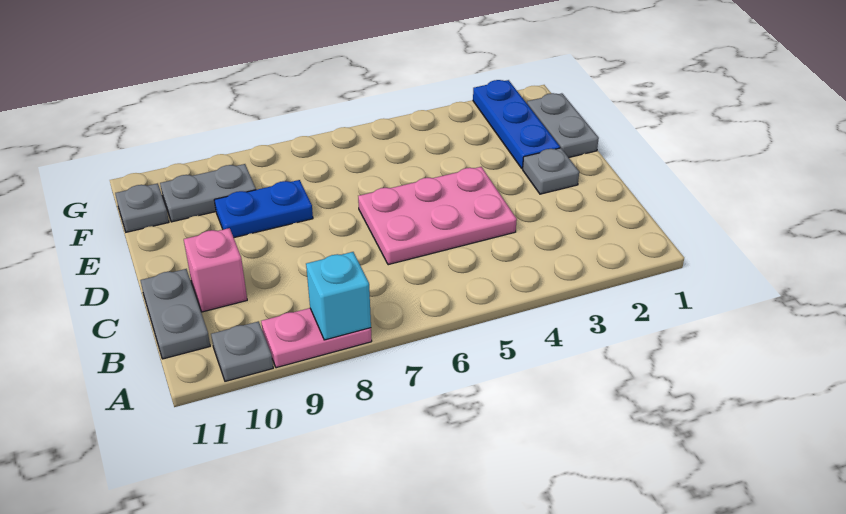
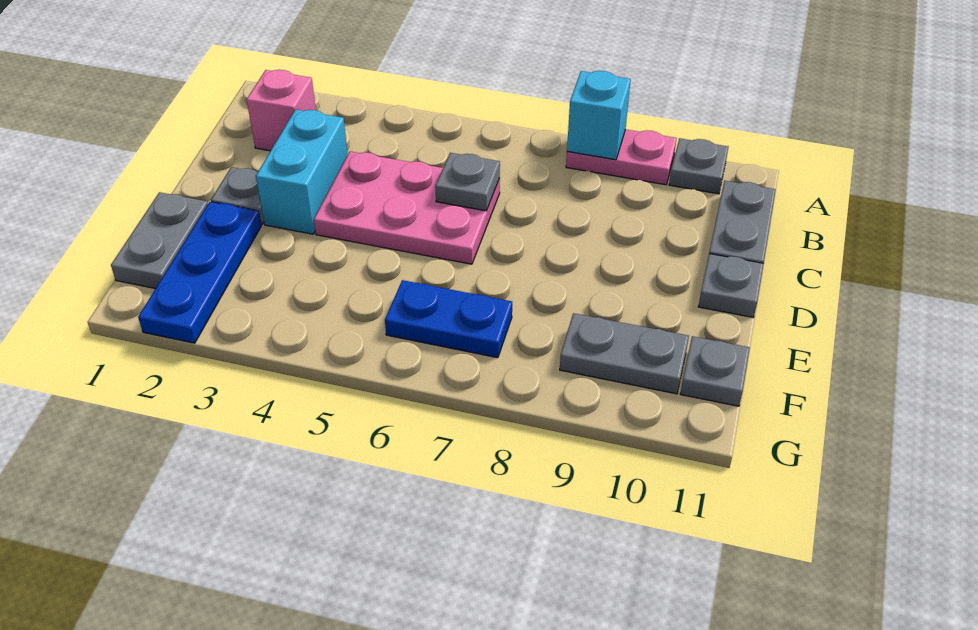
none -> cyan brick C3:D3 level 1
none -> grey plate C6 level 2
pink brick C10 level 1 -> pink brick B2 level 1
none -> grey plate D11 level 1
blue plate E8:E9 level 1 -> blue plate F6:F7 level 1

